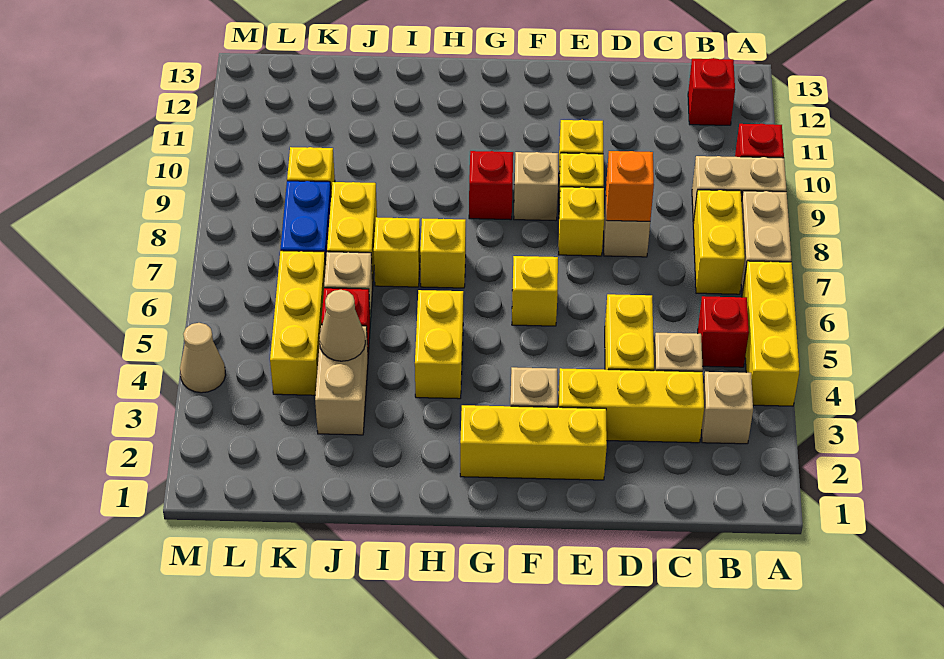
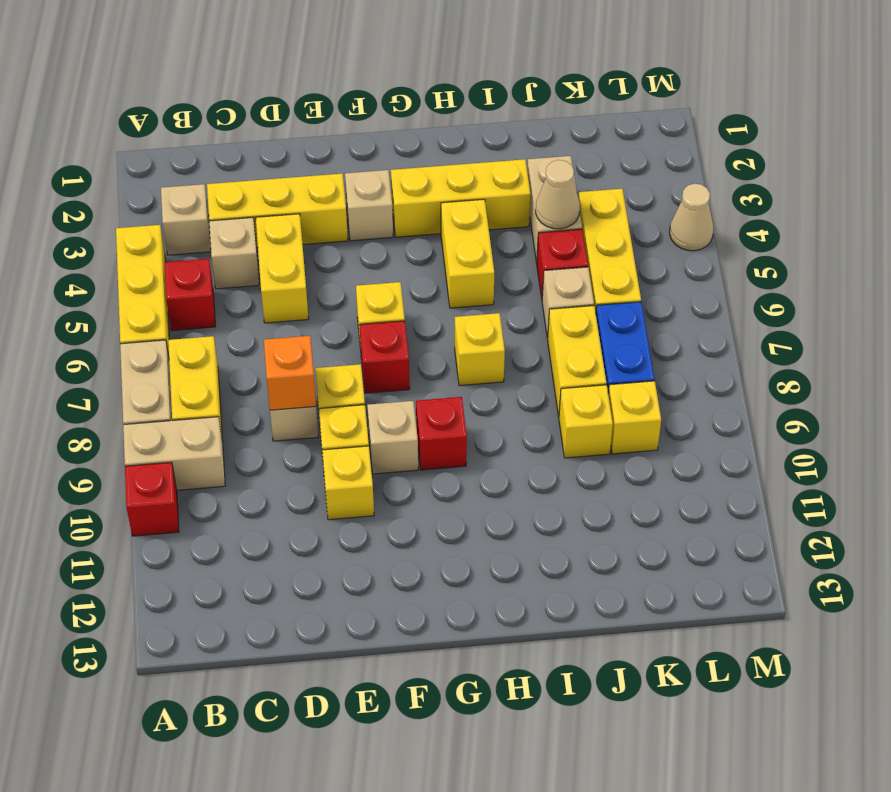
red brick B12 level 1 -> red brick F7 level 1
yellow brick E2:G2 level 1 -> yellow brick G3:I3 level 1
yellow brick I7 level 1 -> yellow brick J9 level 1

